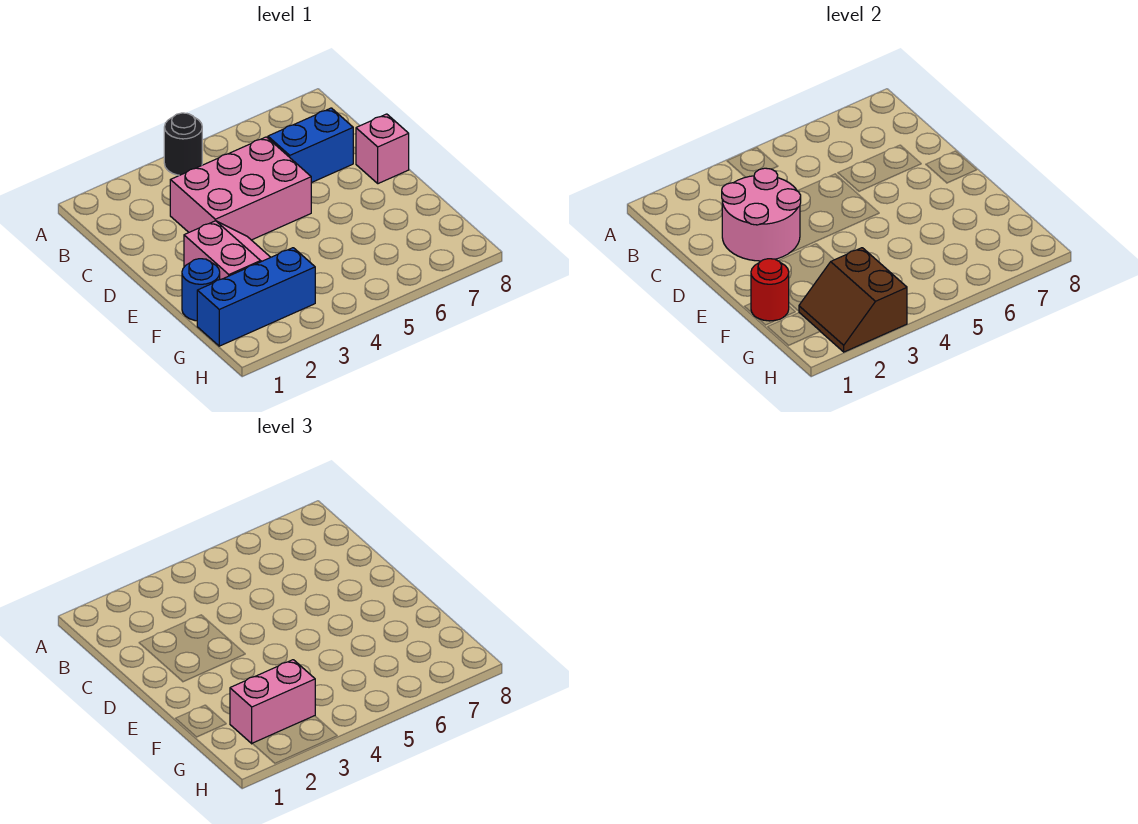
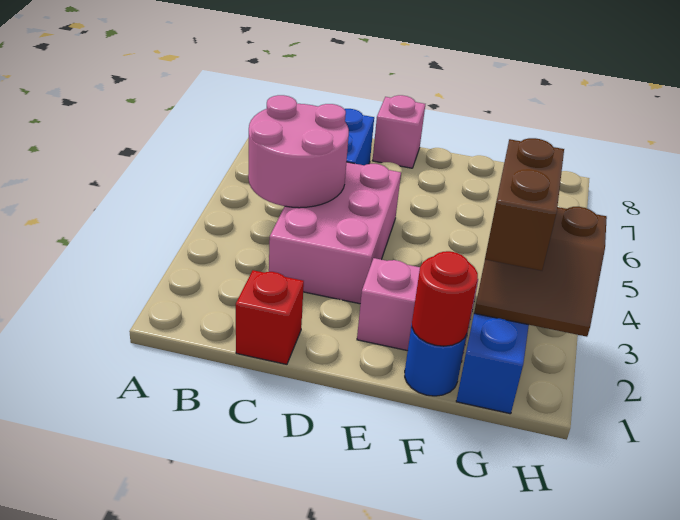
black round brick A4 level 1 -> none
none -> red brick C1 level 1
pink round brick C2:D3 level 2 -> pink round brick B4:C5 level 2
pink brick G2:G3 level 3 -> brown brick G2:G3 level 3

